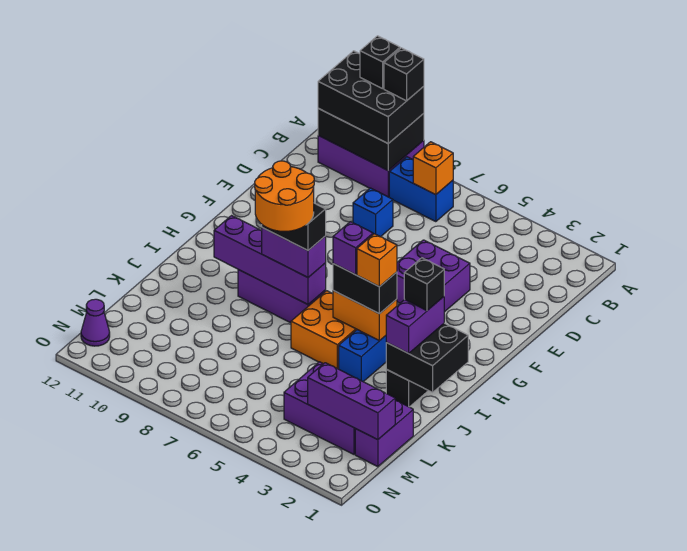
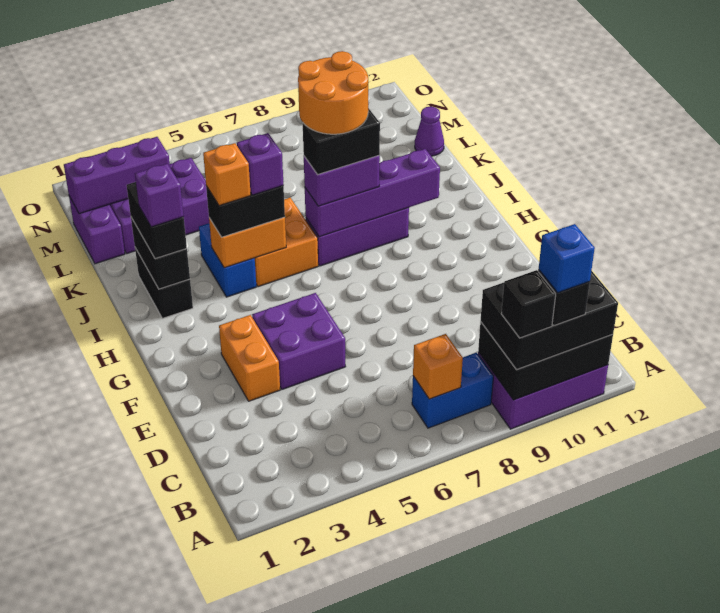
blue brick D8 level 1 -> blue brick A10 level 5
none -> orange brick E3:F3 level 1
black brick I1:J2 level 2 -> black brick I2:J2 level 2
purple brick I2:J2 level 3 -> black brick I2:J2 level 3
black brick I2 level 4 -> purple brick I2 level 4
purple cone N12 level 1 -> purple cone L12 level 1

